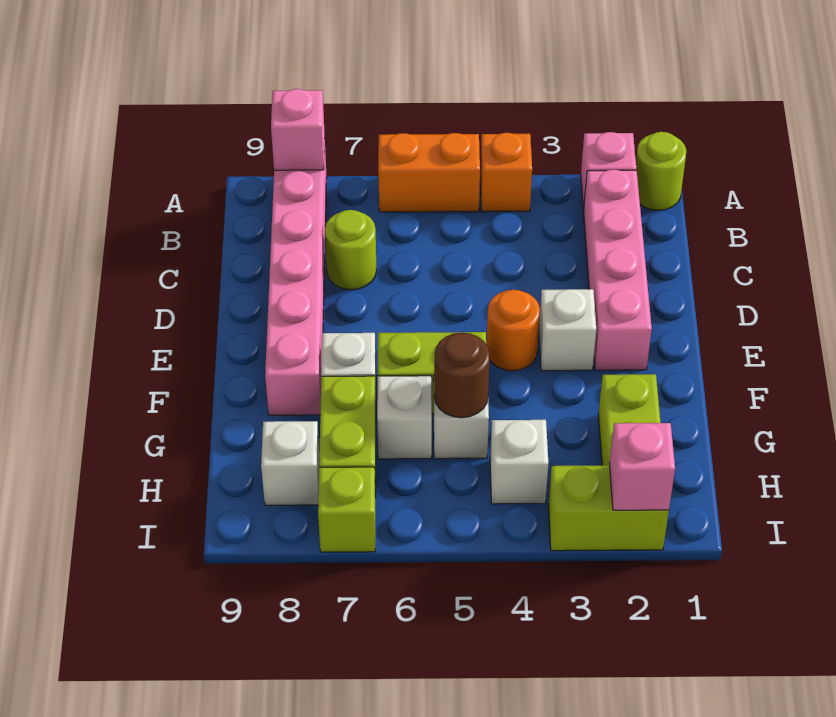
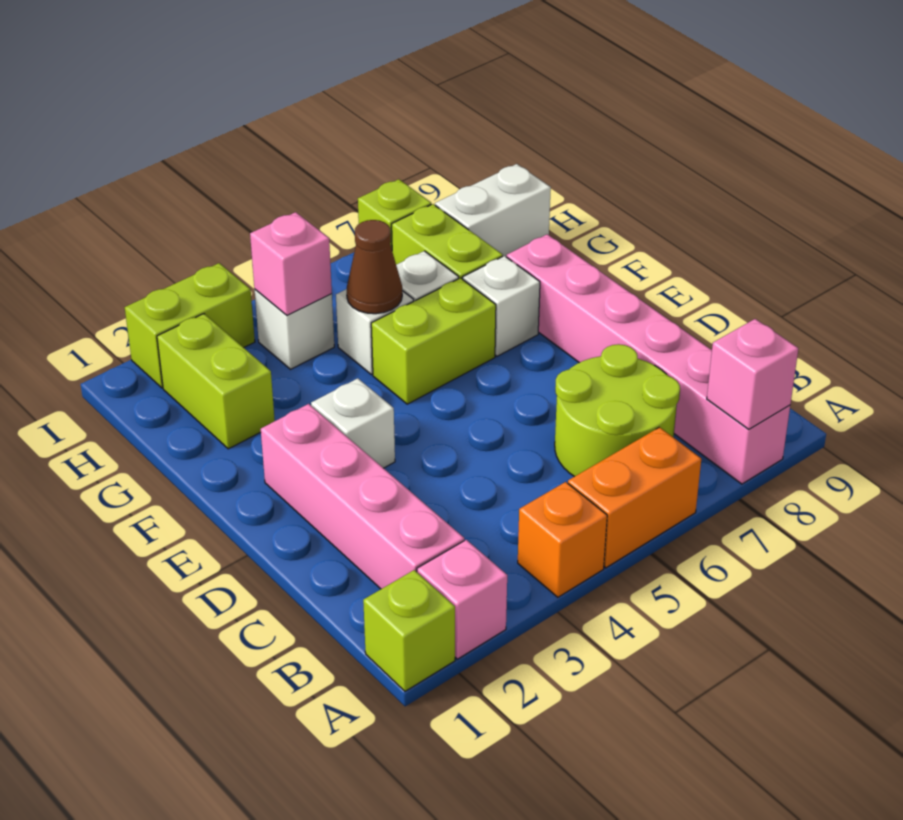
lime round brick A1 level 1 -> lime brick A1 level 1
lime round brick C7 level 1 -> lime round brick B6:C7 level 1
orange round brick E4 level 1 -> none
brown round brick G5 level 2 -> brown cone G5 level 2
white brick H8 level 1 -> white brick H8:H9 level 1
pink brick I2 level 2 -> pink brick H4 level 2

